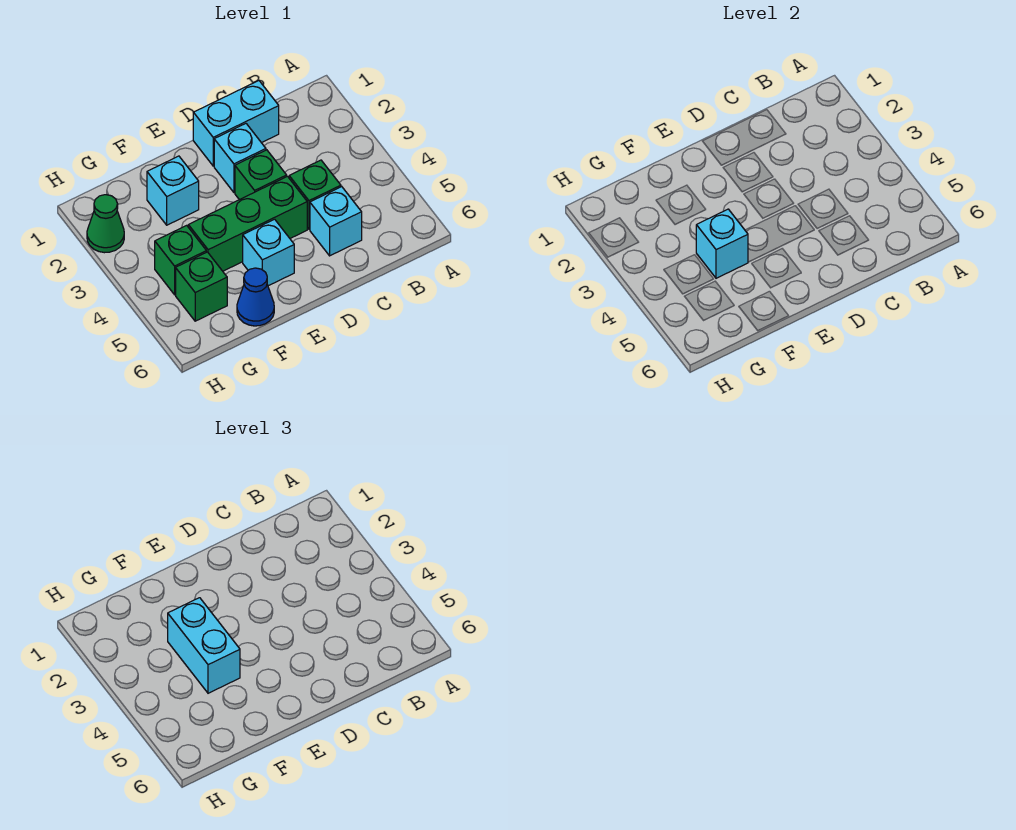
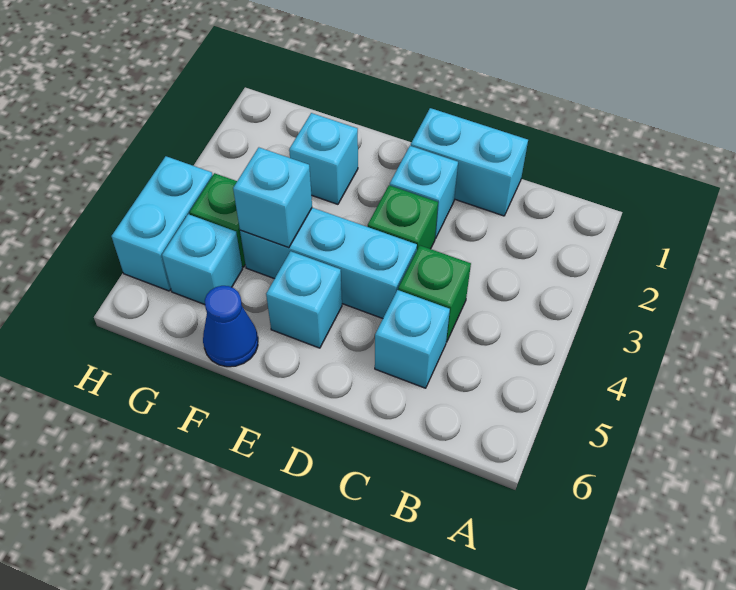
green brick D4:F4 level 1 -> cyan brick D4:F4 level 1
cyan brick F3:F4 level 3 -> cyan brick H4:H5 level 1
green brick G5 level 1 -> cyan brick G5 level 1
green cone H2 level 1 -> none

